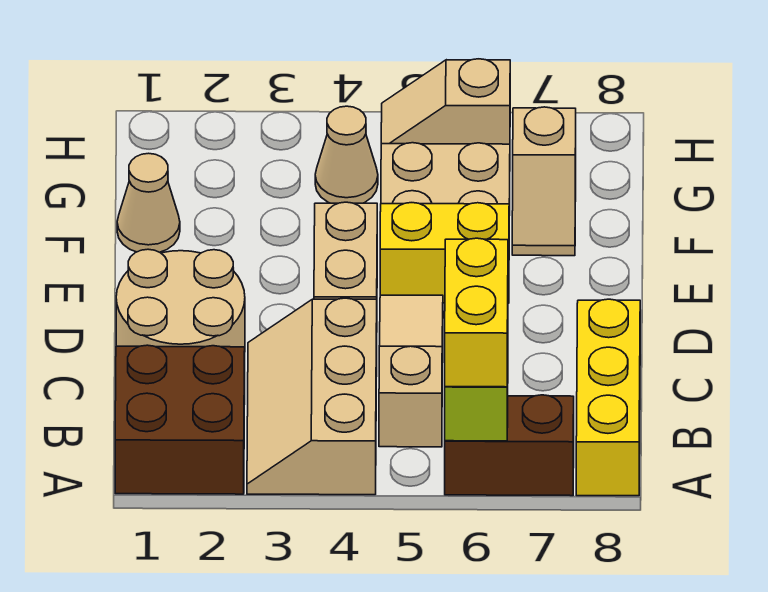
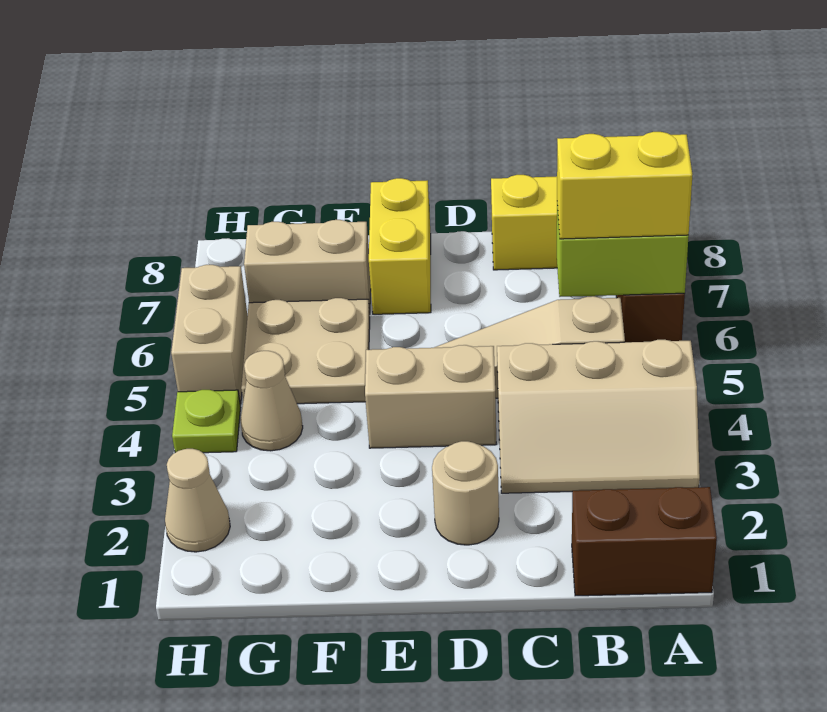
brown brick A1:B2 level 1 -> brown brick A1:B1 level 1
tan round brick C1:D2 level 1 -> tan round brick D2 level 1
yellow brick E5:E6 level 1 -> yellow brick E7:E8 level 1
tan cone F1 level 1 -> tan cone H2 level 1
tan slope F7:G7 level 1 top G -> tan brick F7:G7 level 1
none -> lime plate H4 level 1
tan slope H5:H6 level 1 top 6 -> tan brick H5:H6 level 1

